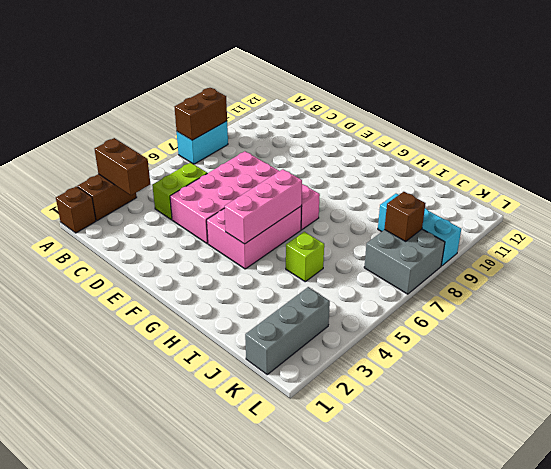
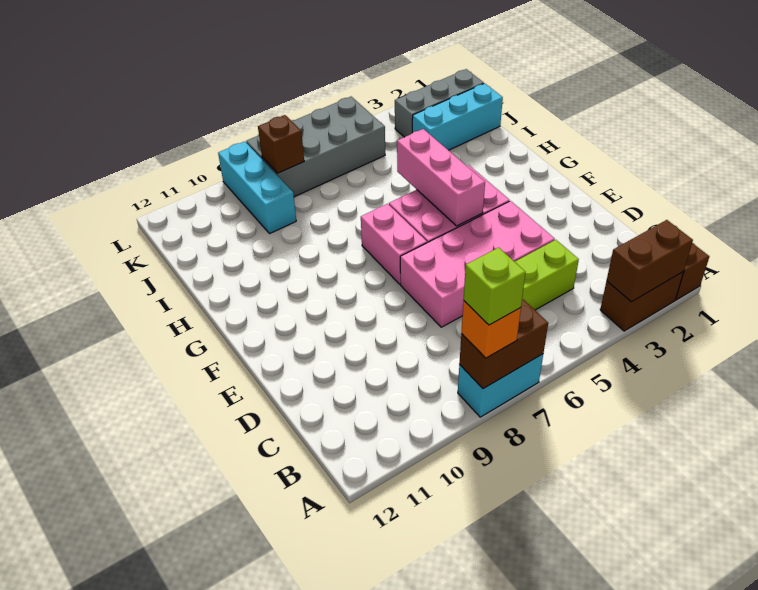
brown brick A3:B3 level 2 -> brown brick A2:A3 level 2
none -> orange brick A8 level 3
pink brick G4:G6 level 2 -> pink brick F5:H5 level 2
lime brick I5 level 1 -> lime brick A8 level 4
none -> cyan brick J1:J3 level 1
grey brick K7:L8 level 1 -> grey brick K5:L8 level 1

